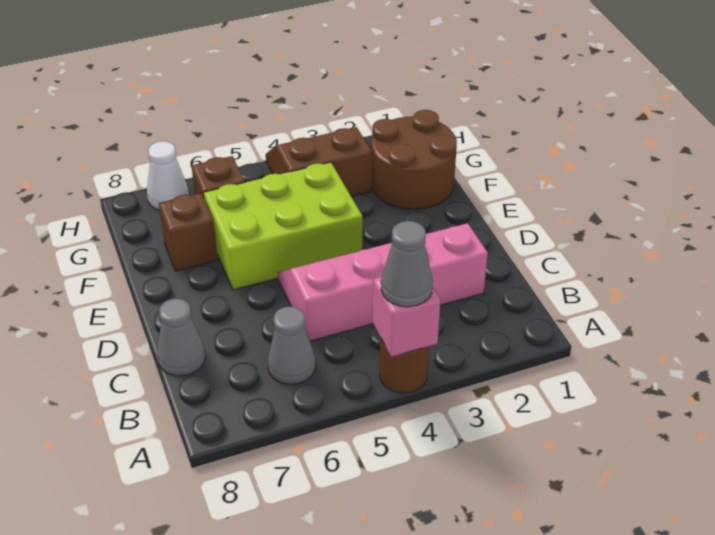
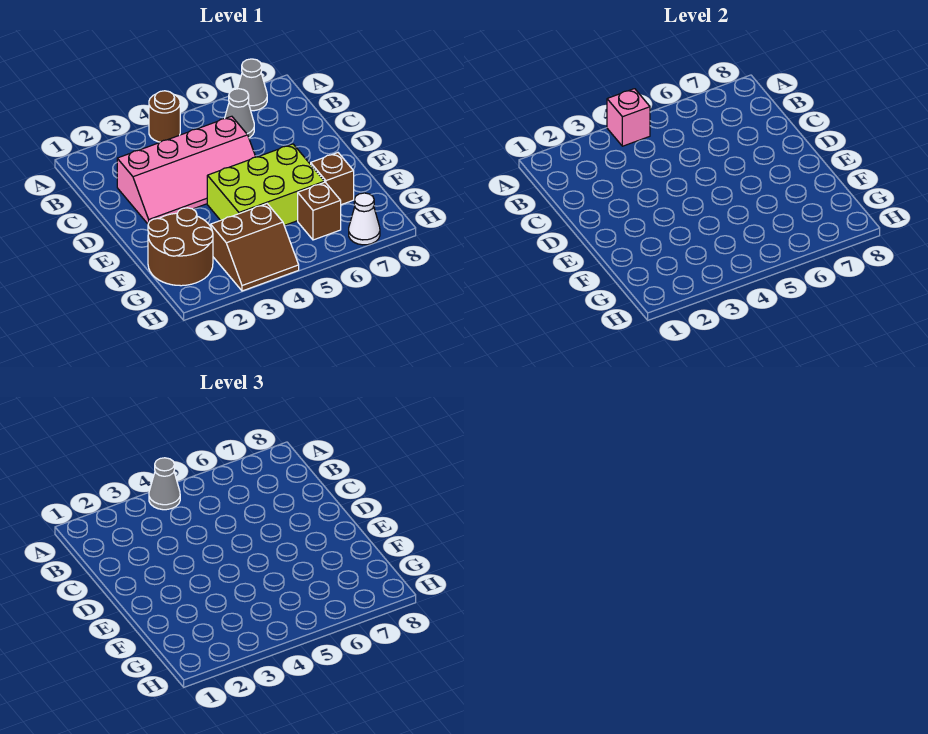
grey cone C8 level 1 -> grey cone A7 level 1

